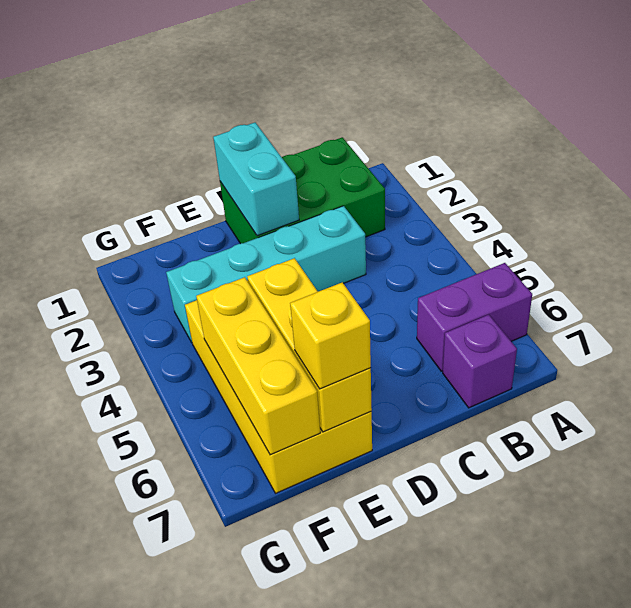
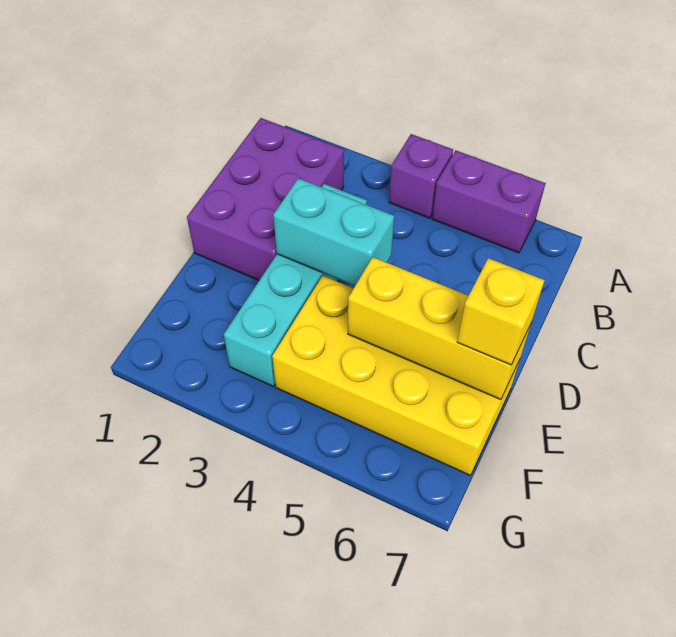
purple brick A6:B6 level 1 -> purple brick A5:A6 level 1
green brick B1:D2 level 1 -> purple brick B1:D2 level 1
purple brick B7 level 1 -> purple brick A4 level 1
cyan brick D1:D2 level 2 -> cyan brick D3:D4 level 2
yellow brick F5:F7 level 2 -> none

